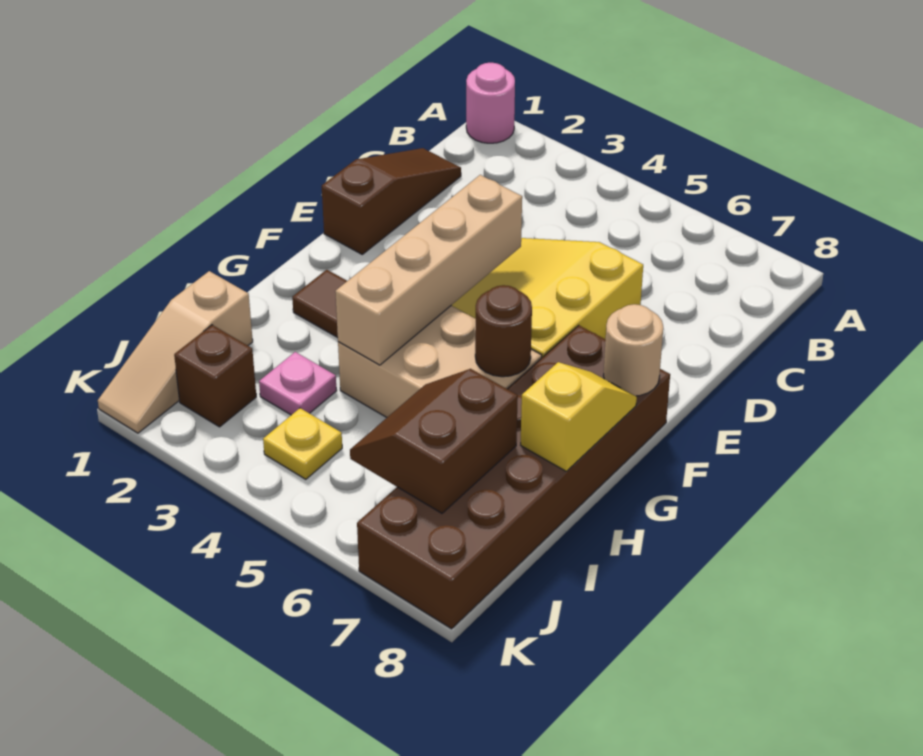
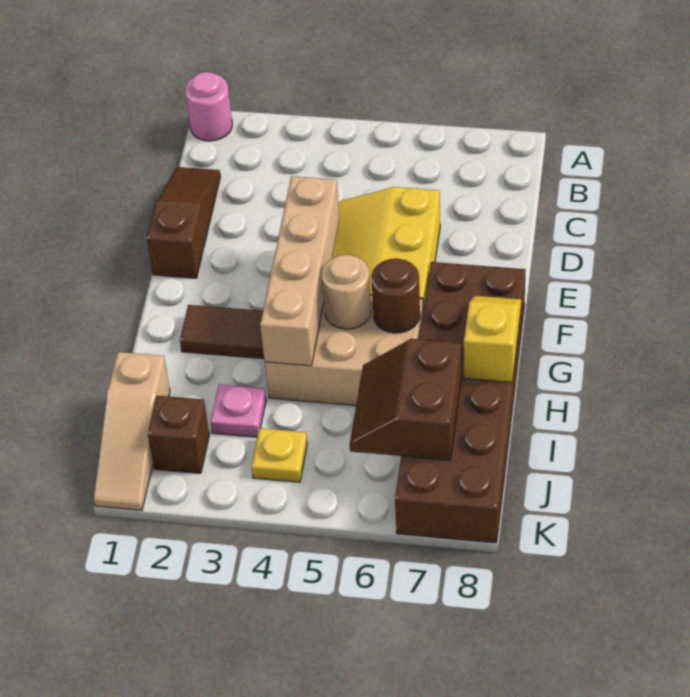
tan round brick F8 level 2 -> tan round brick G5 level 2

